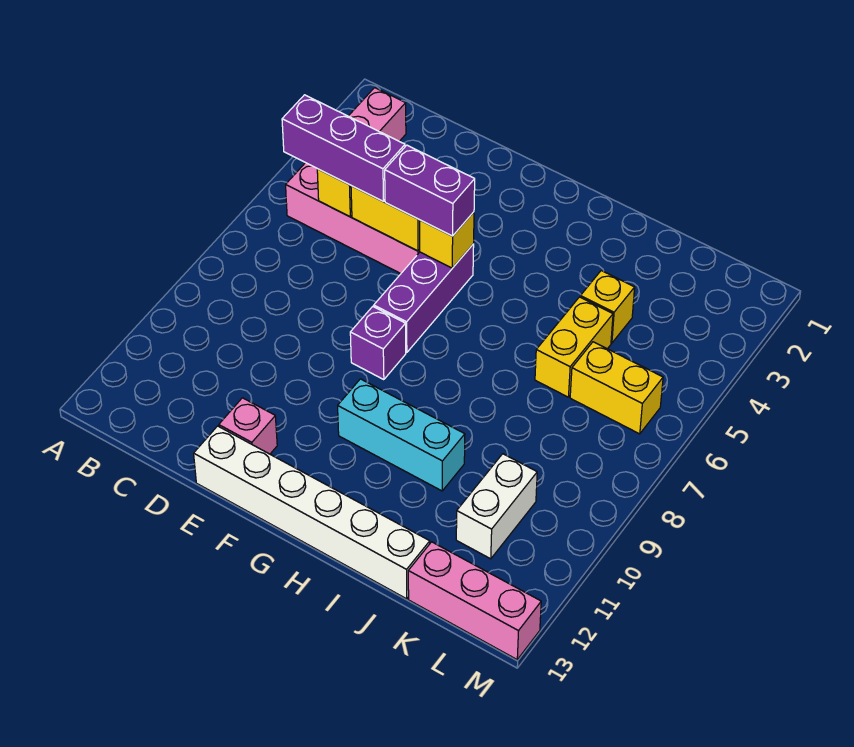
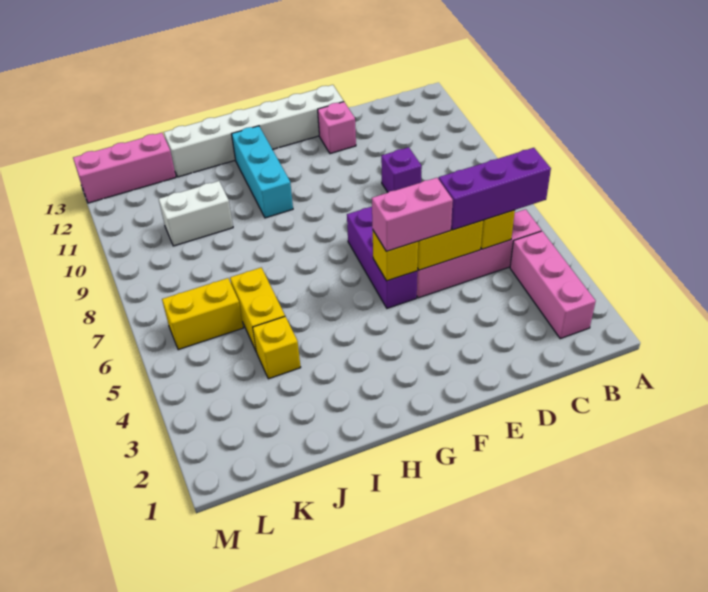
purple brick E5:F5 level 3 -> pink brick E5:F5 level 3
purple brick F8 level 1 -> purple brick D9 level 1
cyan brick G10:I10 level 1 -> cyan brick H10:H12 level 1
white brick K10:K11 level 1 -> white brick J10:K10 level 1

